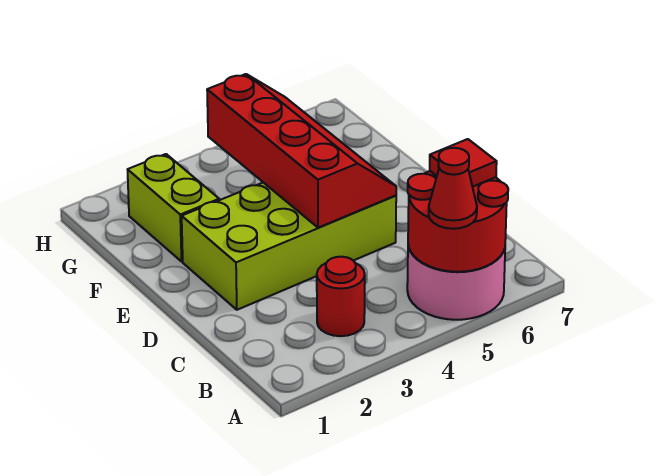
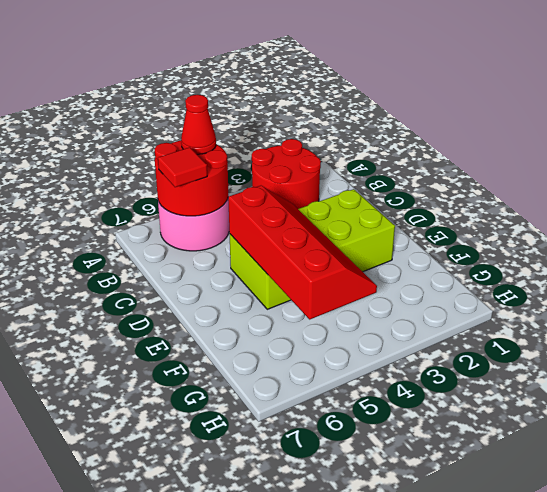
red round brick B3 level 1 -> red round brick A2:B3 level 1
red slope D4:G5 level 2 top 4 -> red slope D4:G5 level 2 top 5
lime brick F2:G2 level 1 -> none

